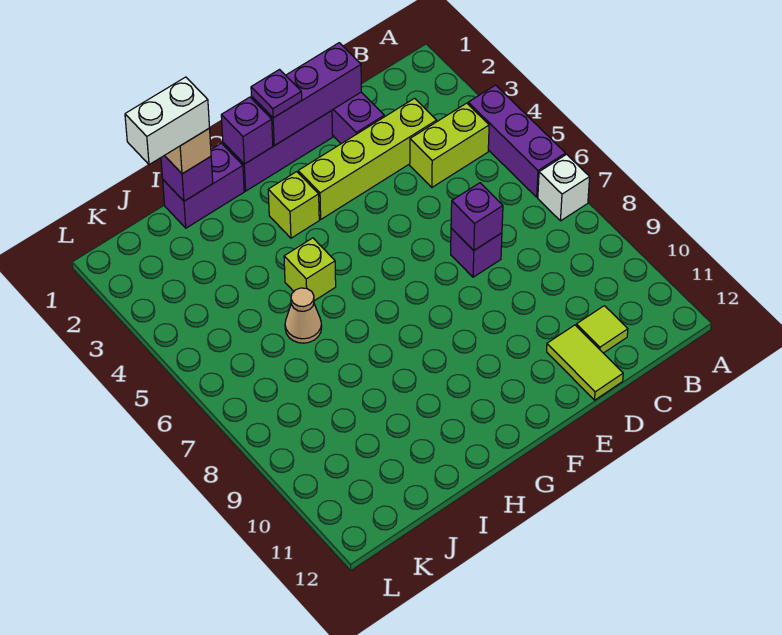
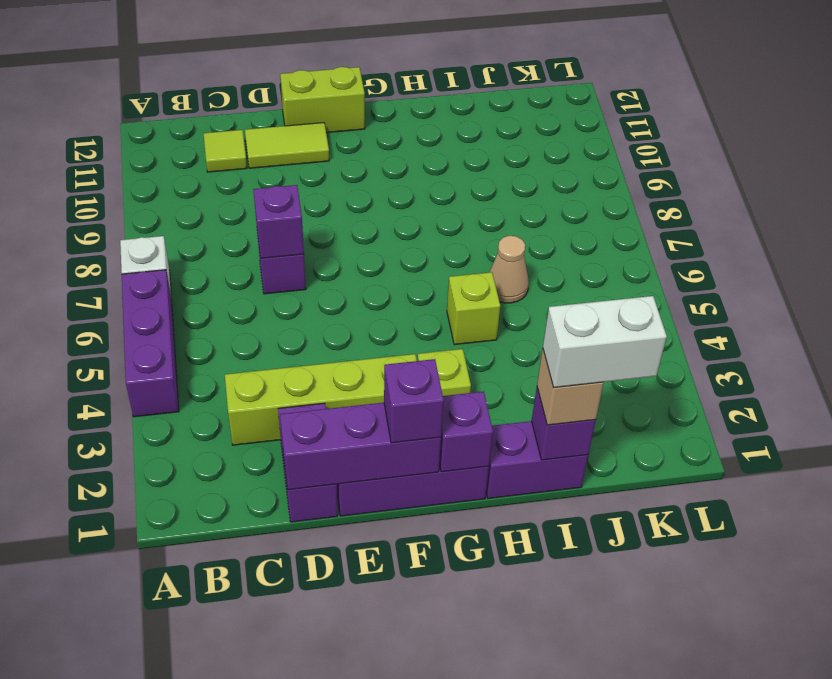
lime brick B4:C4 level 1 -> lime brick E12:F12 level 1
lime tile D11:D12 level 1 -> lime tile D11:E11 level 1
purple plate F1 level 3 -> purple brick F1 level 3

